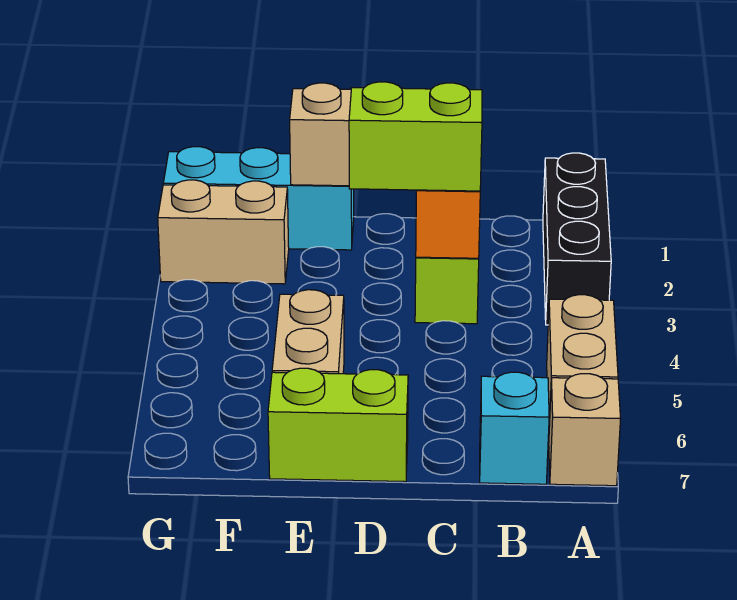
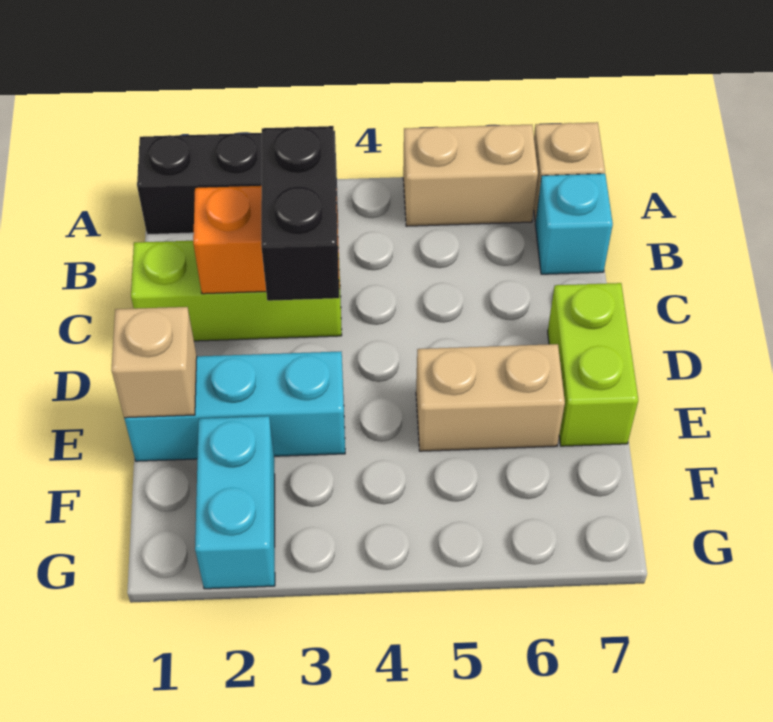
lime brick C3:D3 level 3 -> black brick C3:D3 level 3
cyan brick E1:G1 level 1 -> cyan brick E1:E3 level 1
tan brick F2:G2 level 1 -> cyan brick F2:G2 level 1

